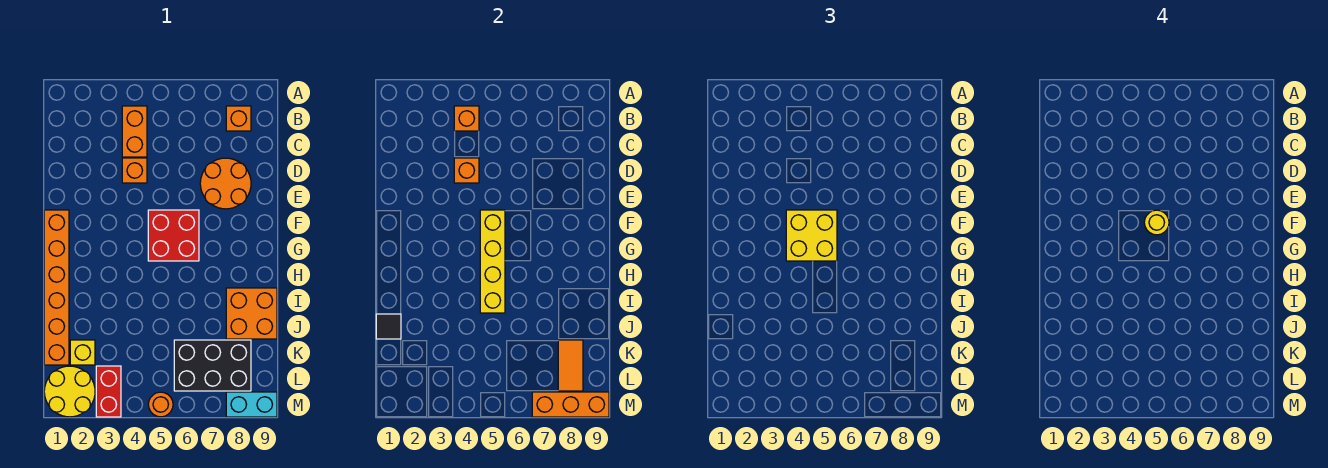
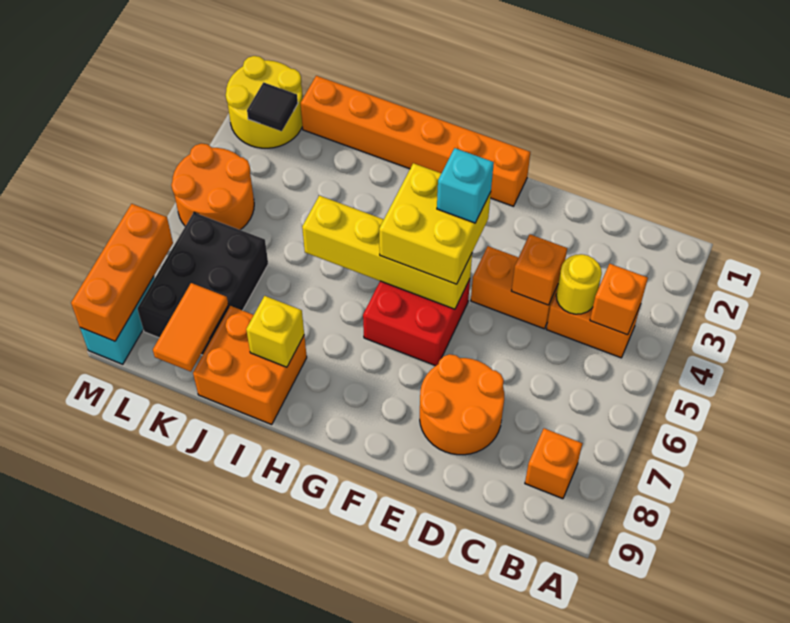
orange brick D4 level 1 -> orange brick D4:E4 level 1
none -> cyan brick F4 level 4
yellow round brick F5 level 4 -> yellow round brick C4 level 2
black tile J1 level 2 -> black tile L2 level 2
yellow brick K2 level 1 -> yellow brick I8 level 2
orange tile K8:L8 level 2 -> orange tile K8:K9 level 2
red brick L3:M3 level 1 -> none
orange round brick M5 level 1 -> orange round brick L4:M5 level 1

